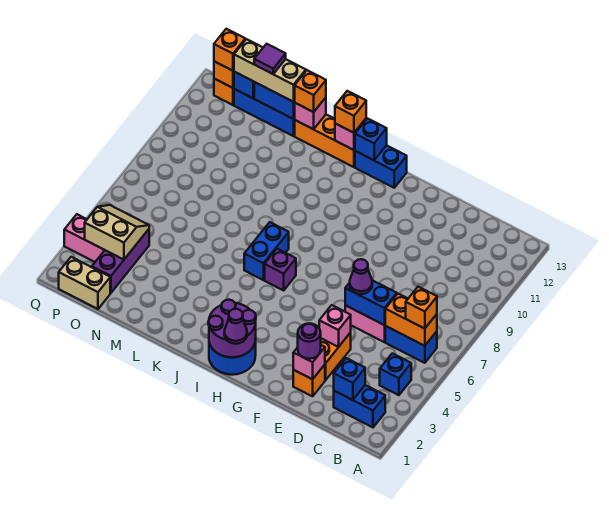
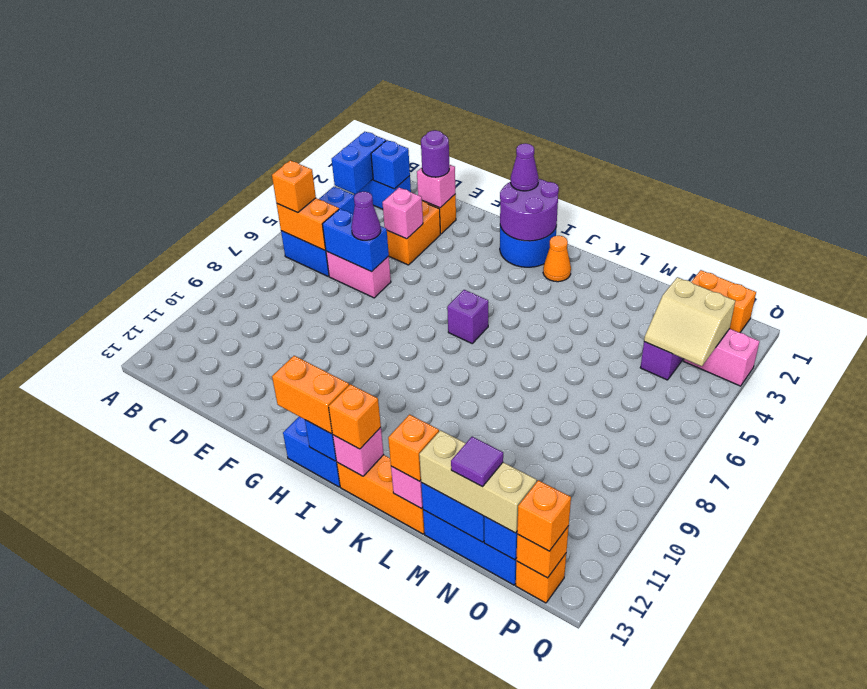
none -> orange brick H13:I13 level 3
none -> orange cone J2 level 1
blue brick J6:J7 level 1 -> blue brick B2:B3 level 2
tan brick O1:P1 level 1 -> orange brick O1:P1 level 1

